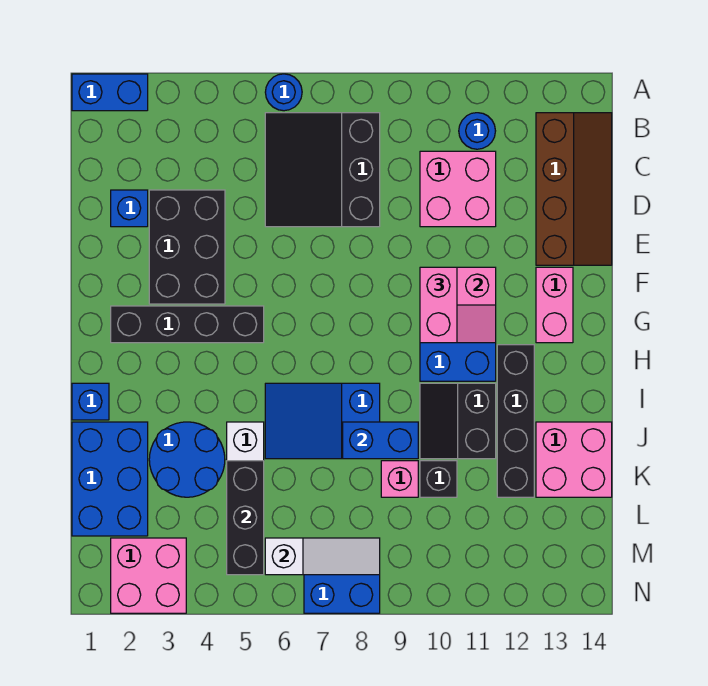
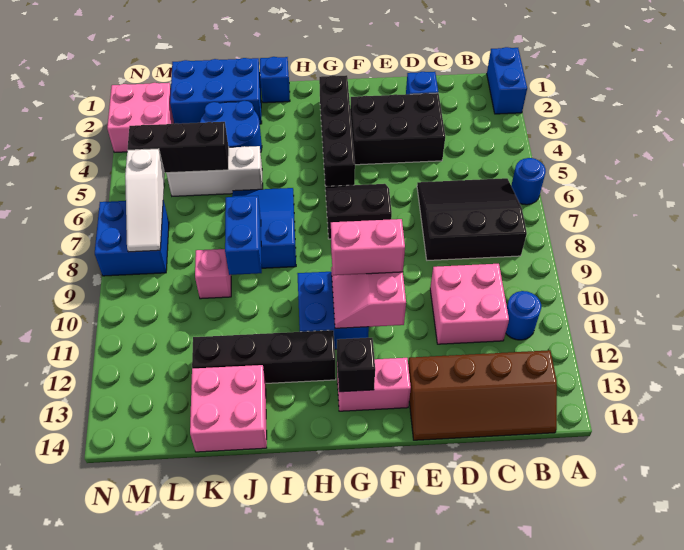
black slope I10:J11 level 1 top 11 -> black slope F6:G7 level 1 top 7
black brick K10 level 1 -> black brick G13 level 2

